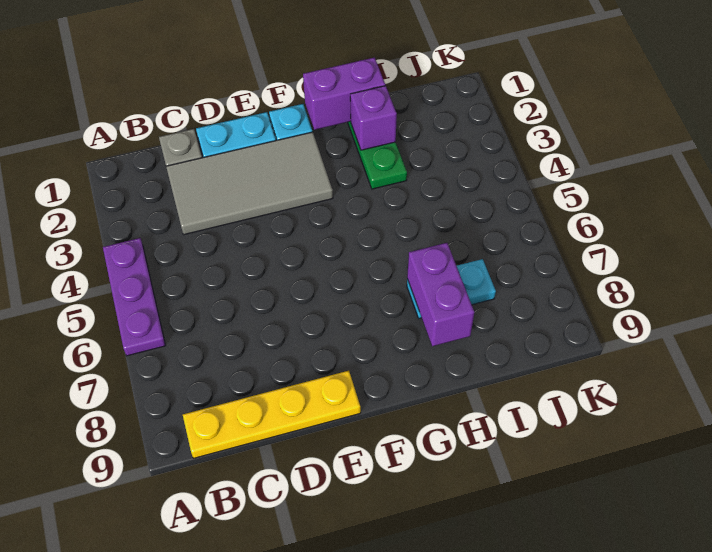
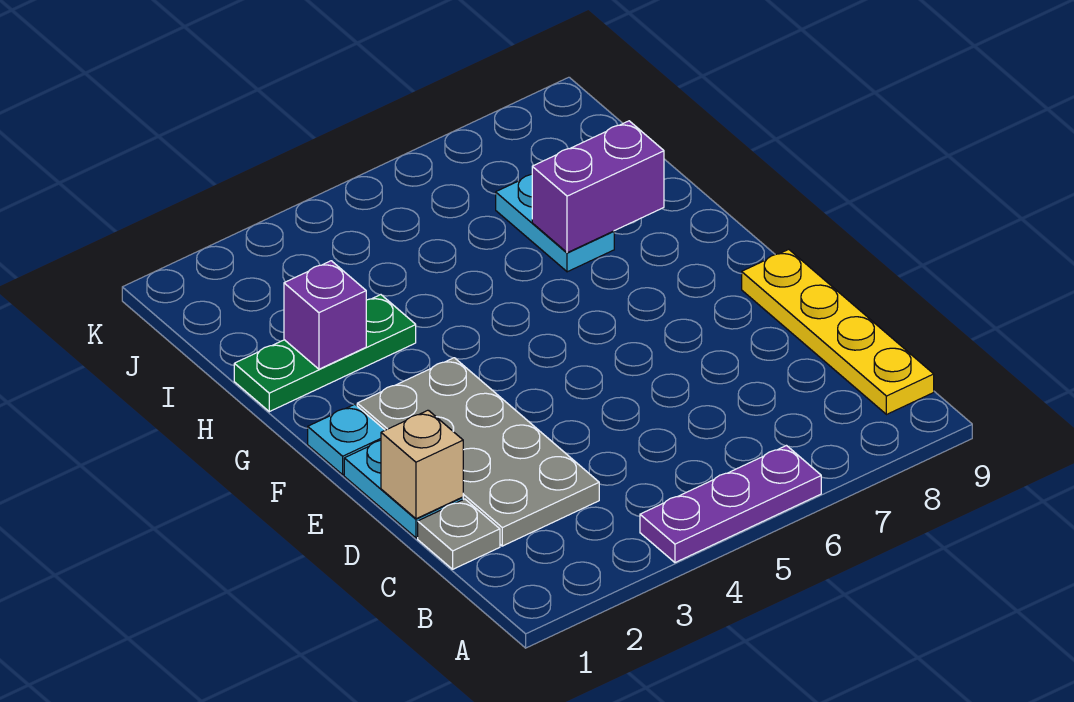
grey tile C2:F3 level 1 -> grey plate C2:F3 level 1
none -> tan brick D1 level 2
purple brick G1:H1 level 2 -> none

